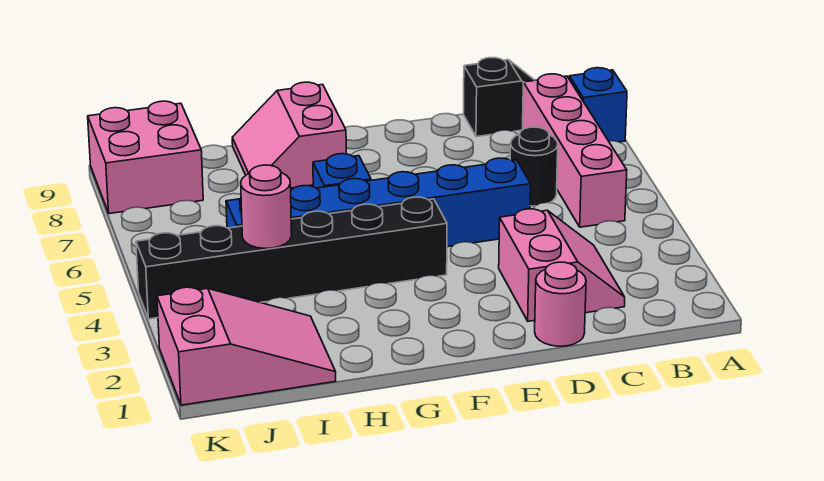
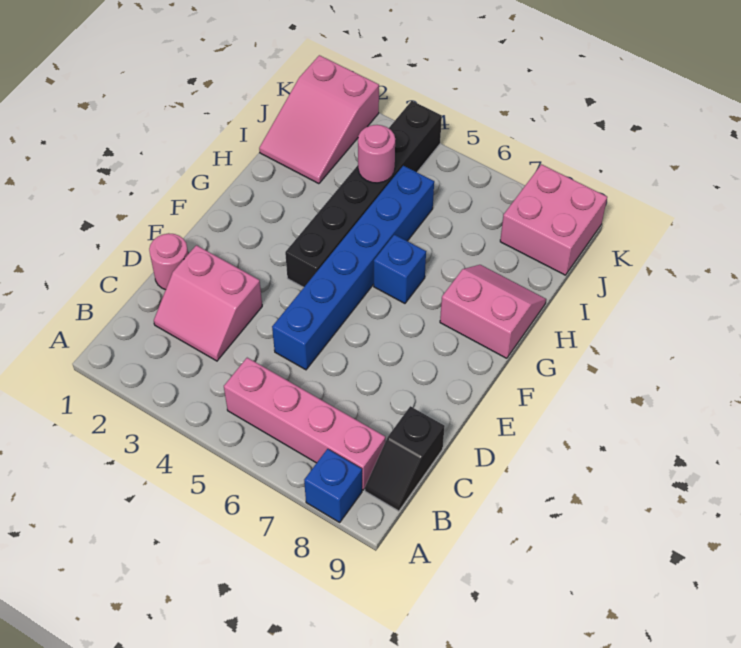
black round brick C6 level 1 -> none

